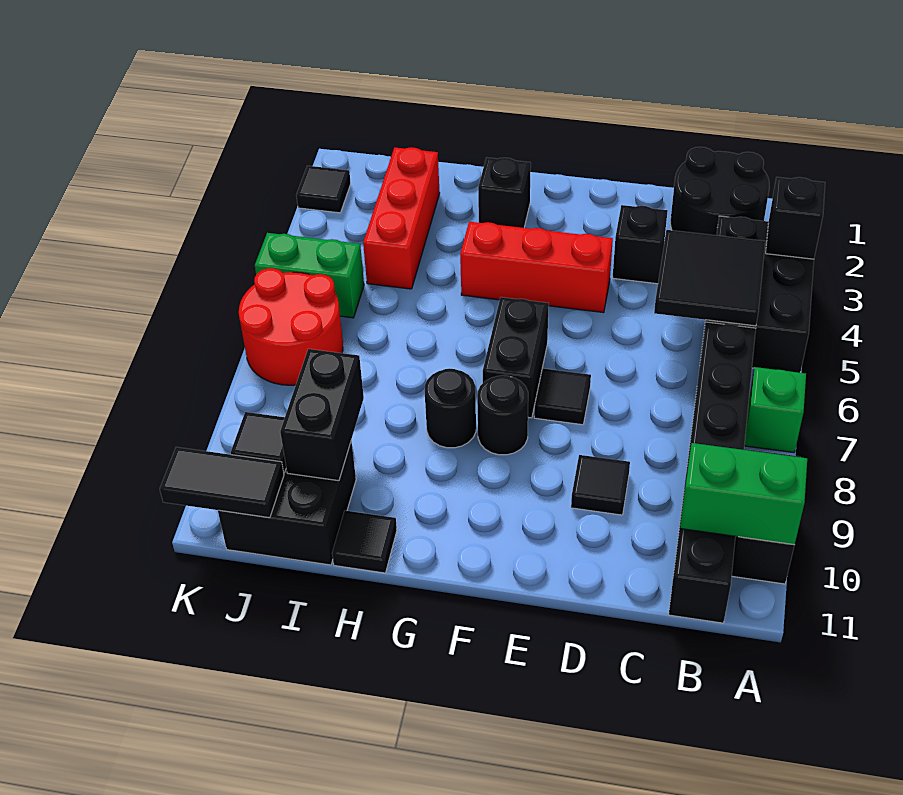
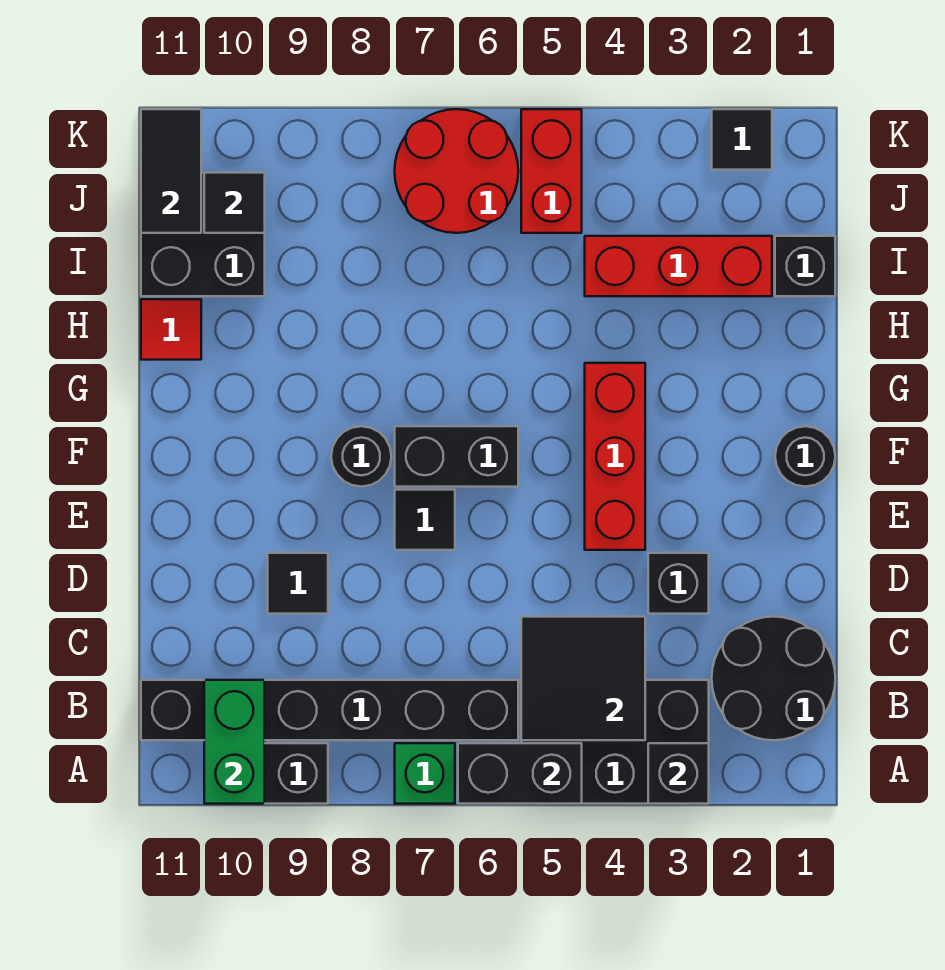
black brick G2 level 1 -> black brick I1 level 1
black round brick G8 level 1 -> black round brick F1 level 1
black tile H11 level 1 -> red tile H11 level 1
black brick I9:I10 level 2 -> black brick A5:A6 level 2
green brick J5:K5 level 1 -> red brick J5:K5 level 1

